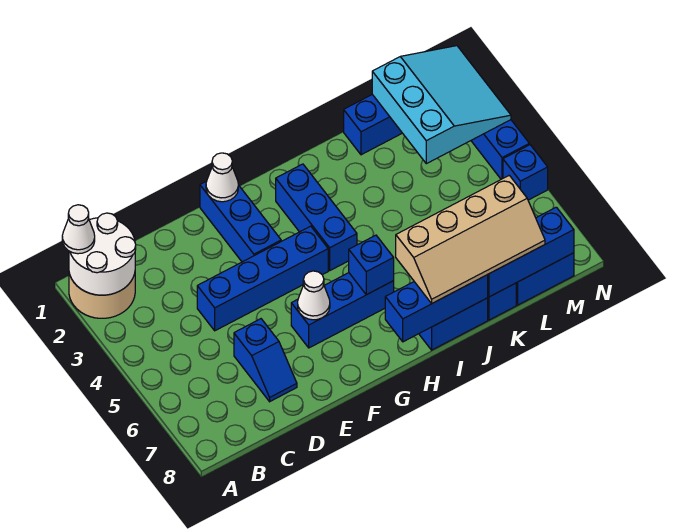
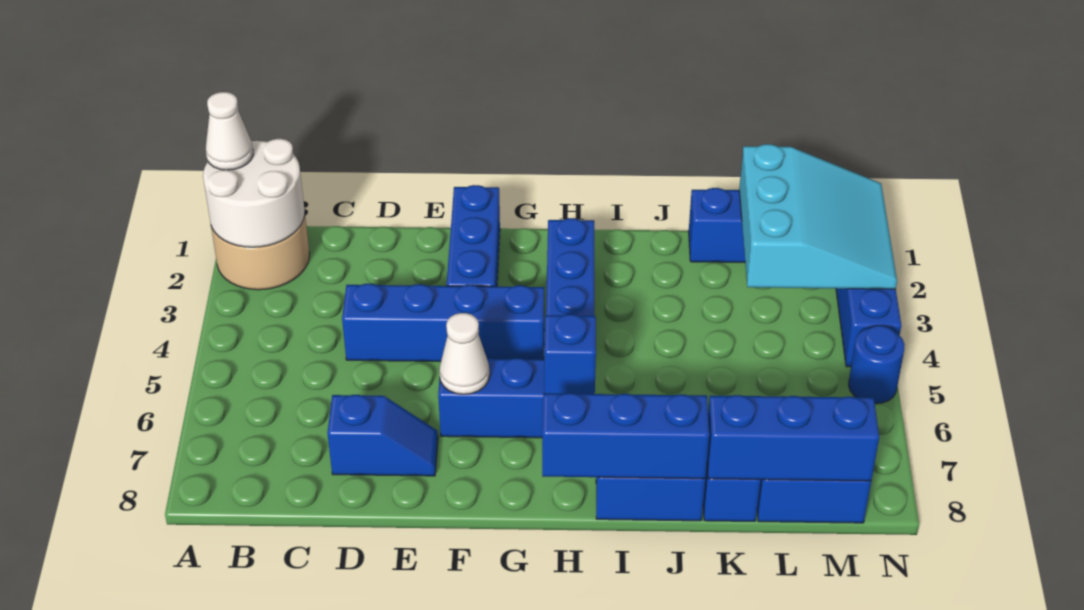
blue slope D6:D7 level 1 top 6 -> blue slope D7:E7 level 1 top D
white cone F1 level 2 -> none
tan slope I7:L8 level 3 top 7 -> none
blue brick N5 level 1 -> blue round brick N5 level 1

